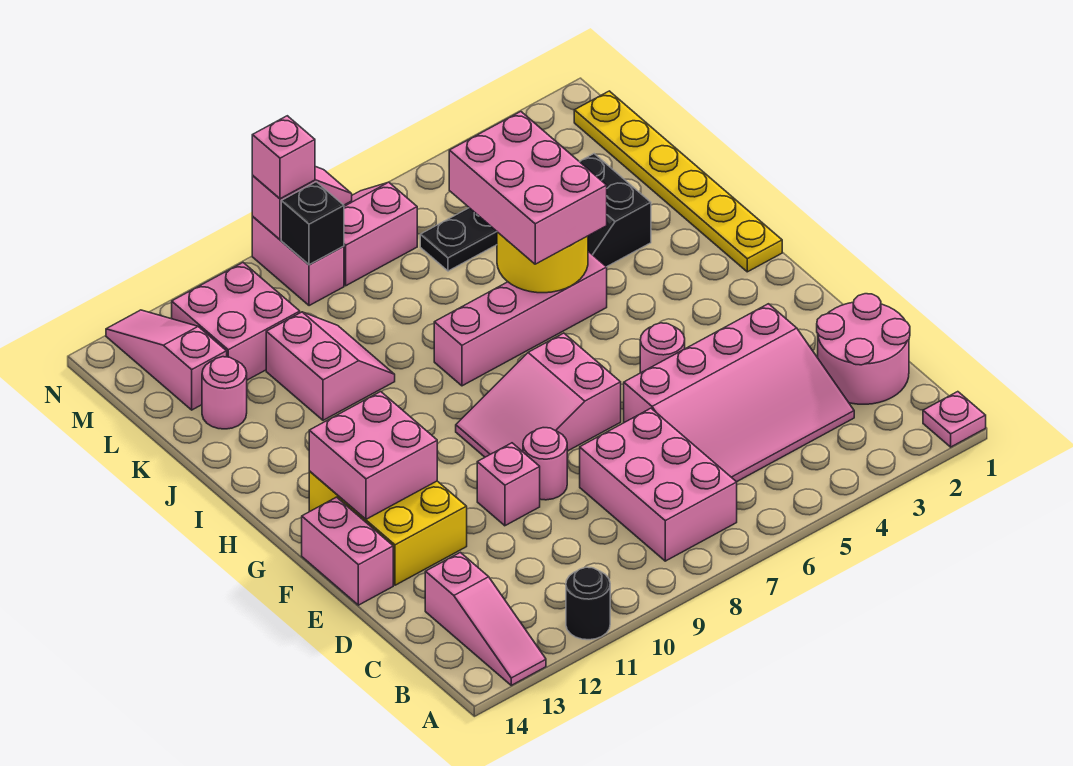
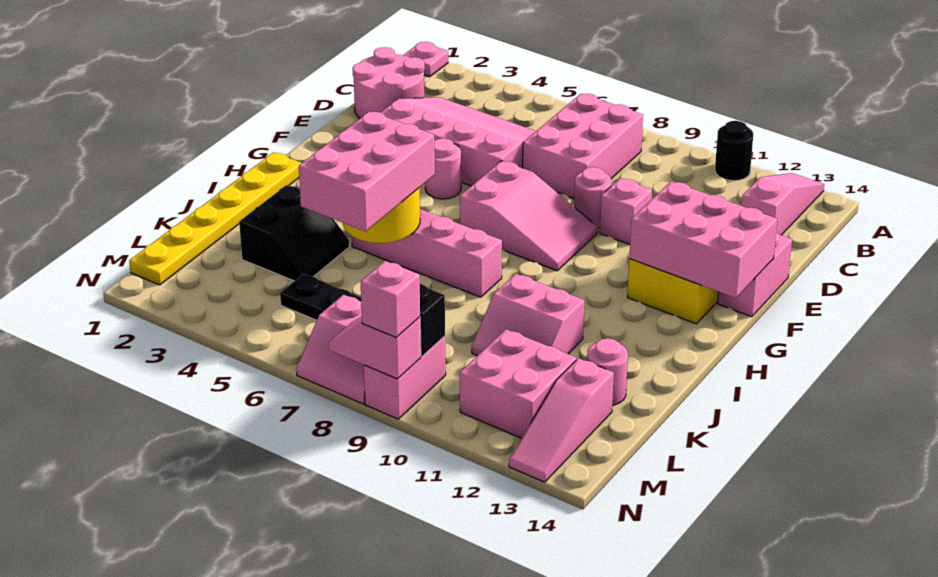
pink brick F12:G13 level 2 -> pink brick F12:G14 level 2
pink slope J10:K11 level 1 top 11 -> pink slope J10:K11 level 1 top J

